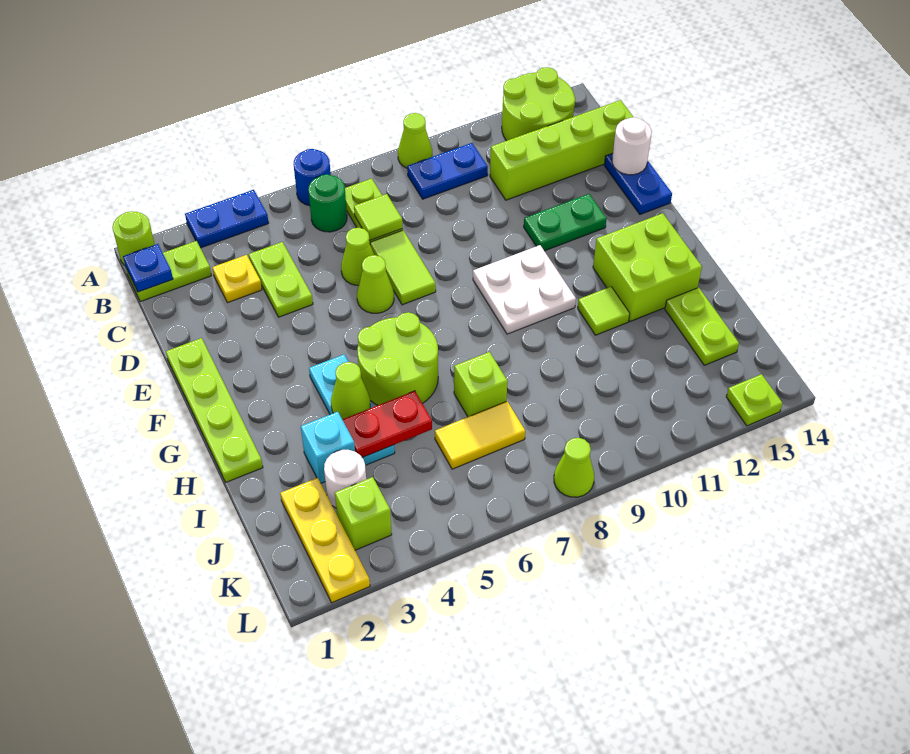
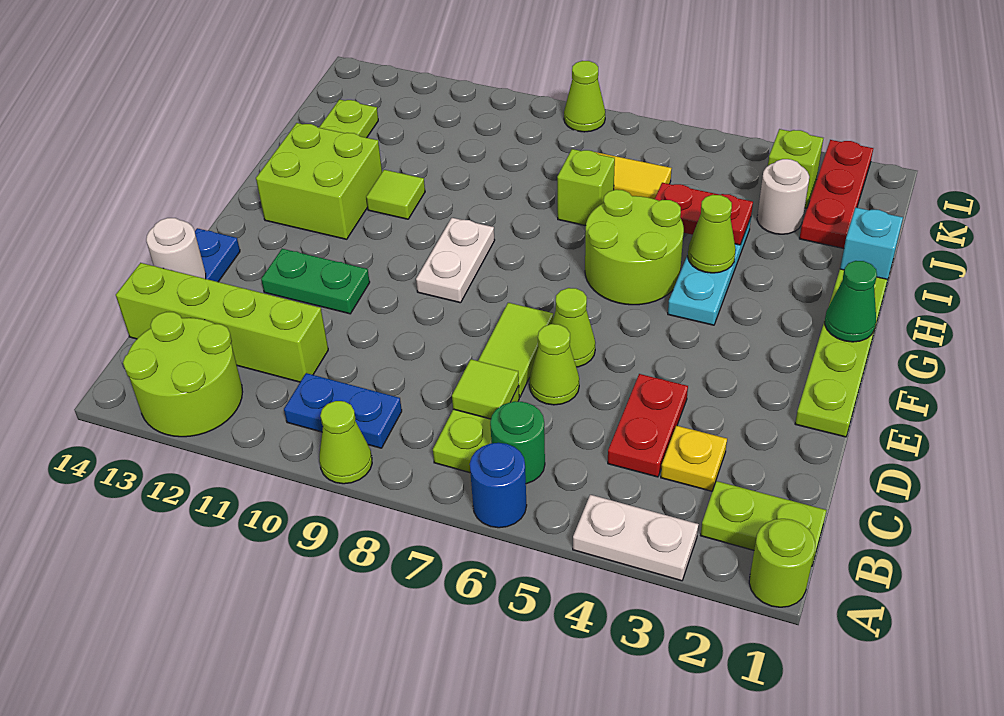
blue plate A3:A4 level 1 -> white plate A3:A4 level 1
blue plate B1 level 2 -> none
lime plate C4:D4 level 1 -> red plate C4:D4 level 1
white plate F9:G10 level 1 -> white plate F9:G9 level 1
none -> green cone G1 level 2
cyan brick I3 level 1 -> cyan brick I1 level 1
yellow plate J2:L2 level 1 -> red plate J2:L2 level 1
lime plate L13 level 1 -> none

